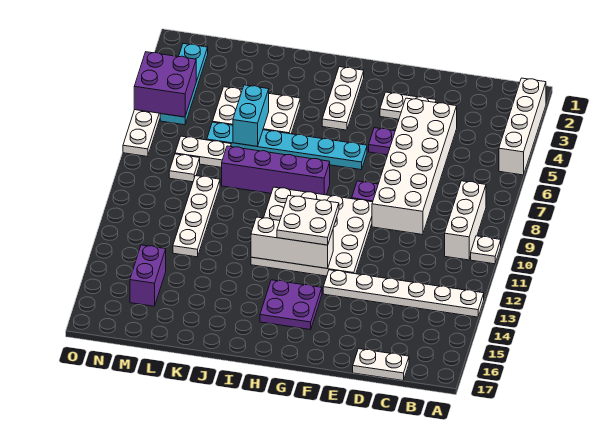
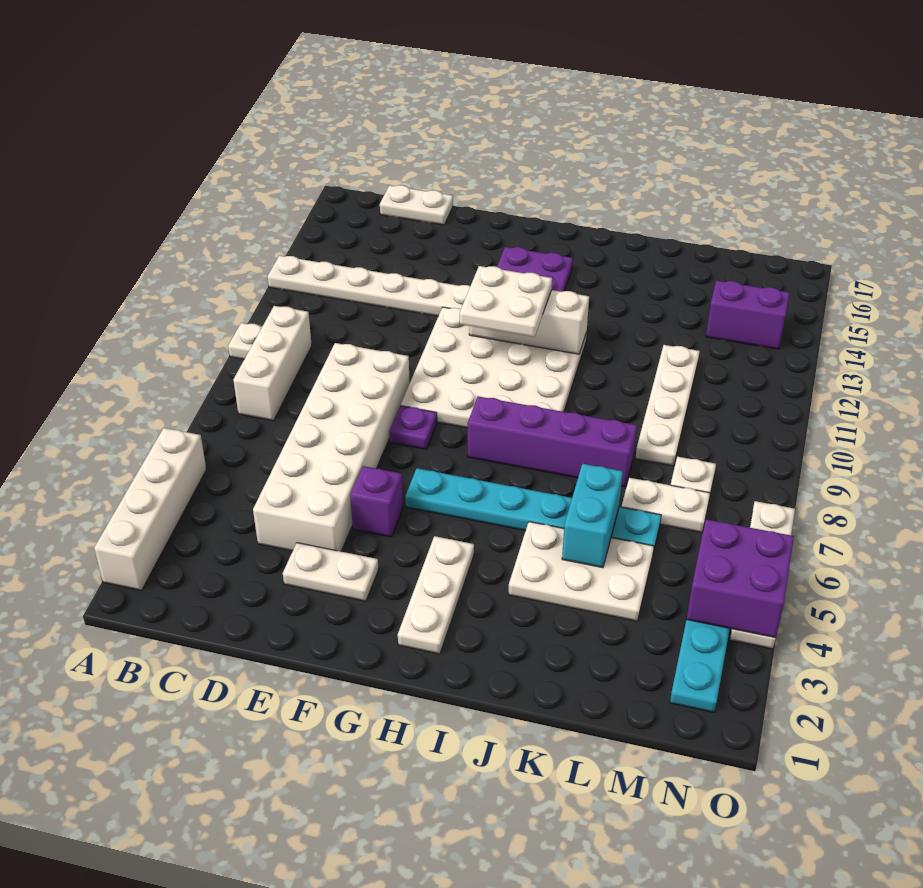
purple plate F5 level 1 -> purple brick F5 level 1
purple brick M14:M15 level 1 -> purple brick M14:N14 level 1

